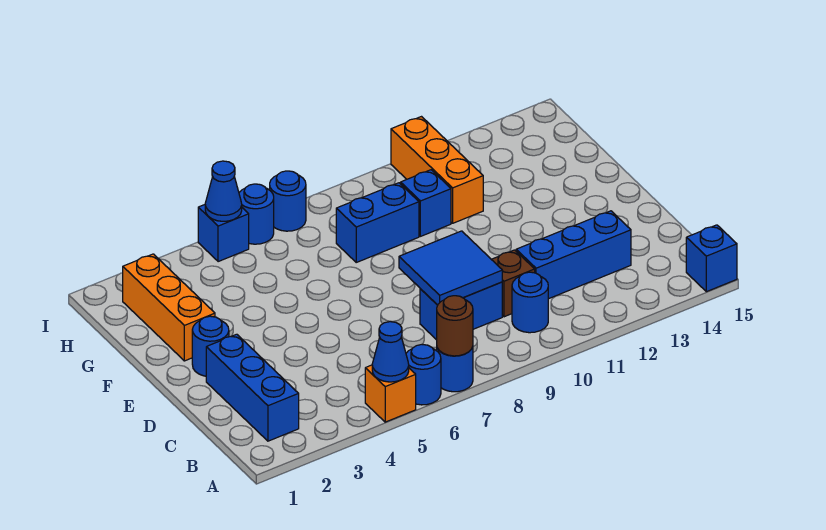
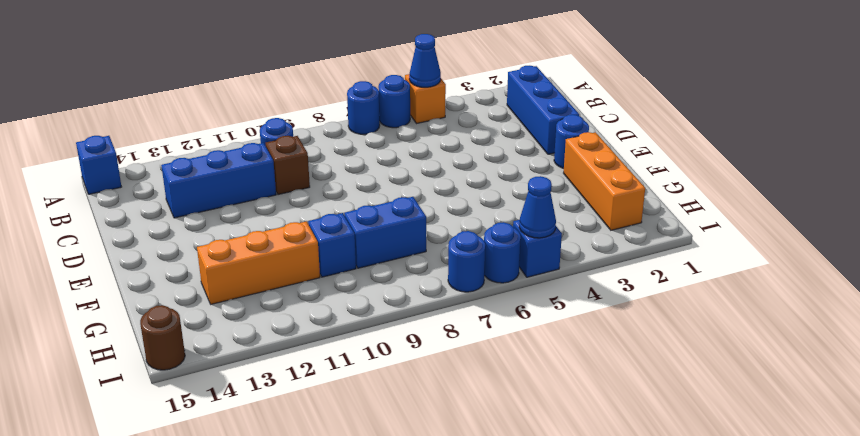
brown round brick A7 level 2 -> brown round brick I15 level 1
blue brick C8:C9 level 1 -> none
blue tile C8:D9 level 2 -> none
orange brick G11:I11 level 1 -> orange brick G11:G13 level 1

